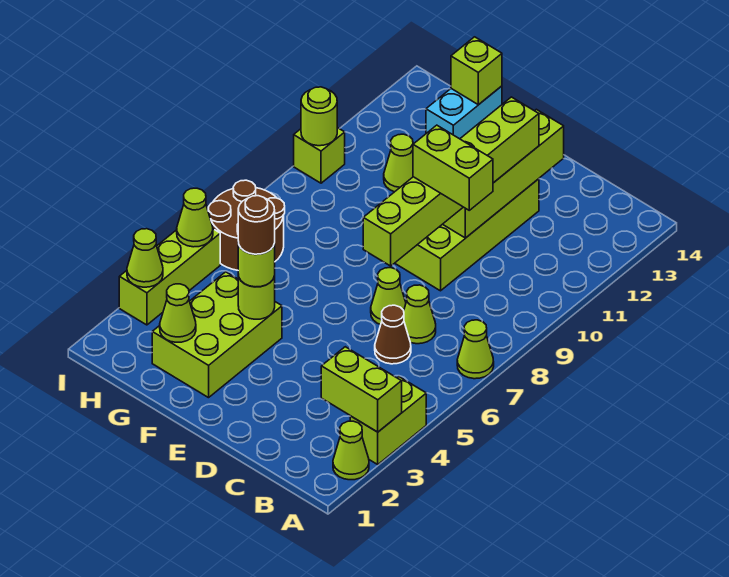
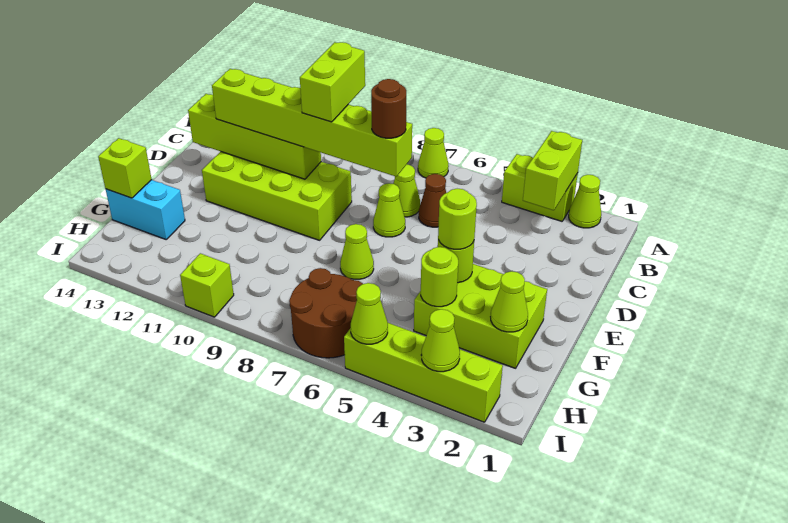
brown round brick F4 level 4 -> brown round brick D7 level 4
lime cone G11 level 1 -> lime cone F7 level 1
lime brick I3:I5 level 1 -> lime brick I2:I5 level 1
lime round brick I10 level 2 -> lime round brick G4 level 2

